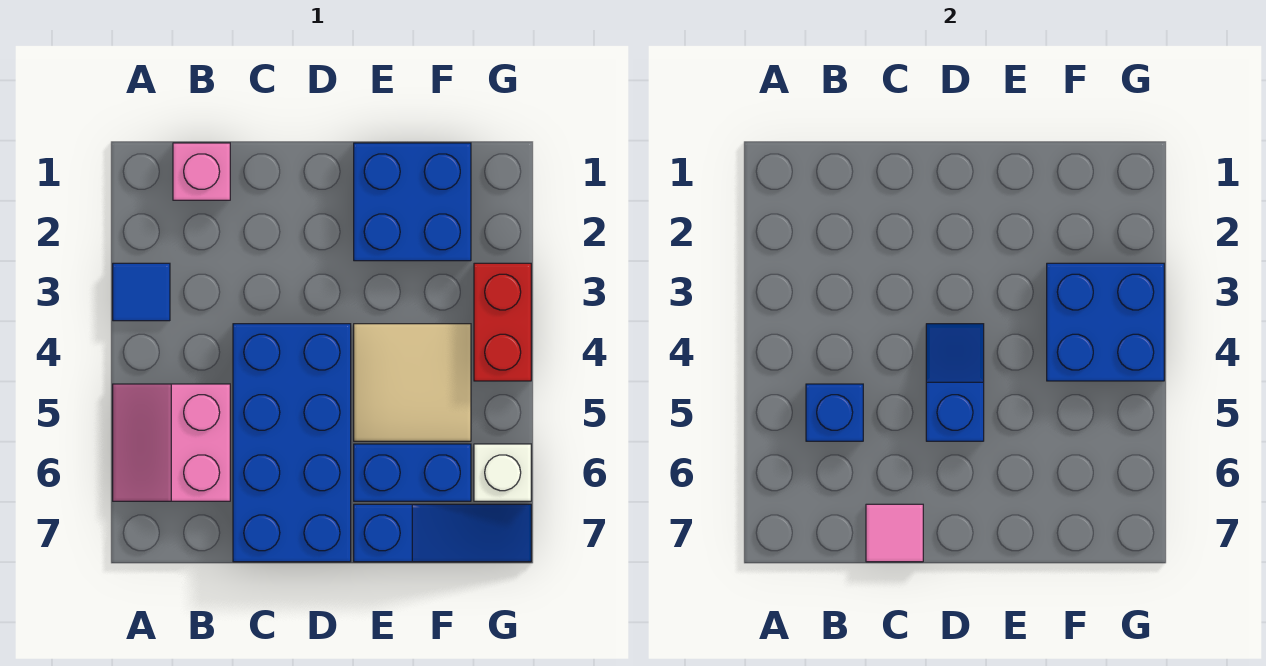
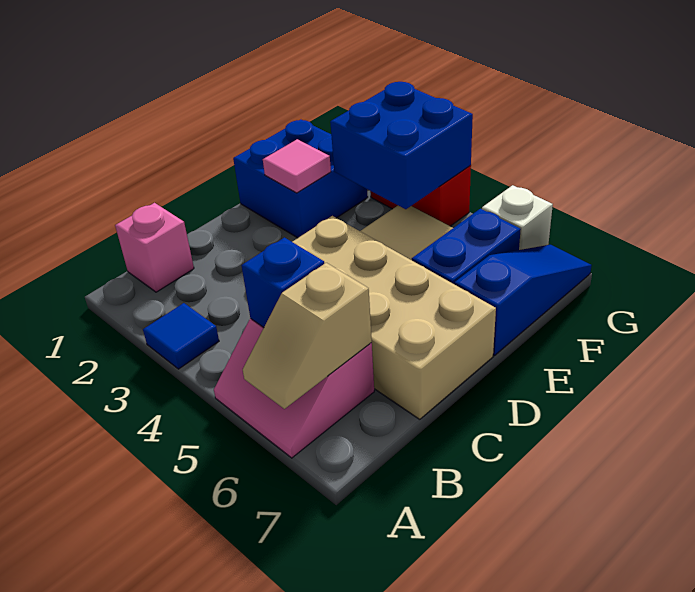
none -> tan slope A6:B6 level 2 top B
blue brick C4:D7 level 1 -> tan brick C4:D7 level 1
pink tile C7 level 2 -> pink tile E2 level 2
blue slope D4:D5 level 2 top 5 -> none

